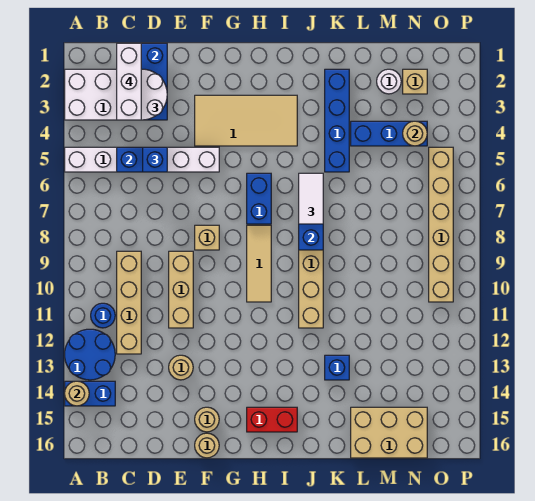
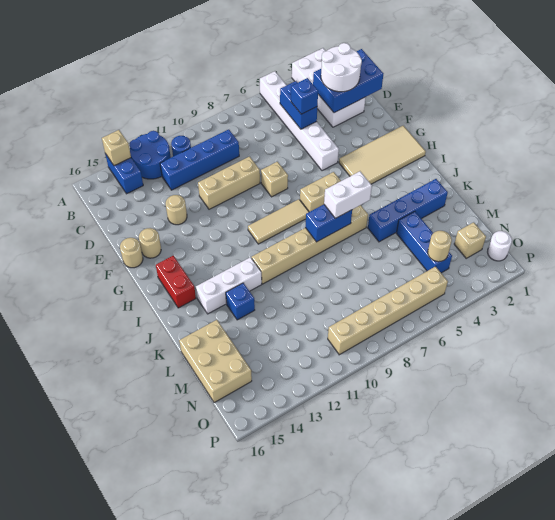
tan round brick A14 level 2 -> tan brick A14 level 2
white brick C1:C3 level 4 -> white brick J12:J14 level 1
tan brick C9:C12 level 1 -> blue brick C9:C12 level 1
tan tile F3:I4 level 1 -> tan tile G1:H4 level 1
blue brick H6:H7 level 1 -> tan brick H6:H7 level 1
white tile J6:J7 level 3 -> white brick J6:J7 level 3
white round brick M2 level 1 -> white round brick O1 level 1

